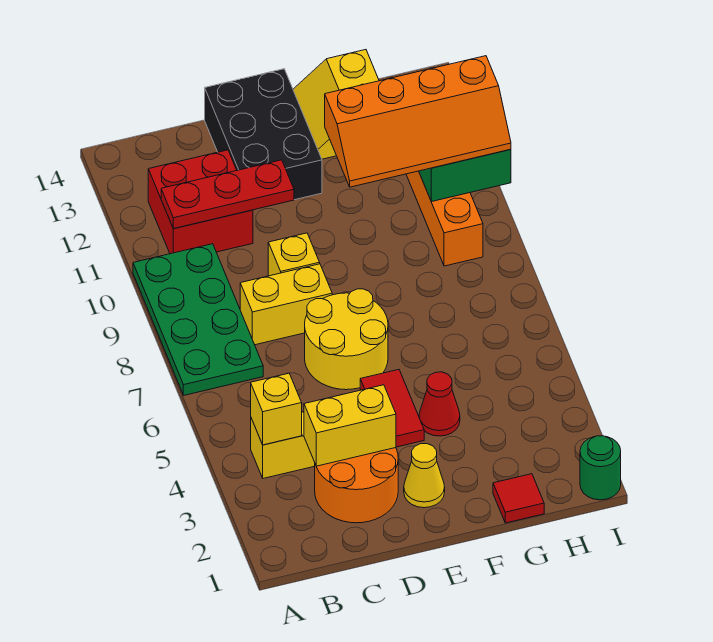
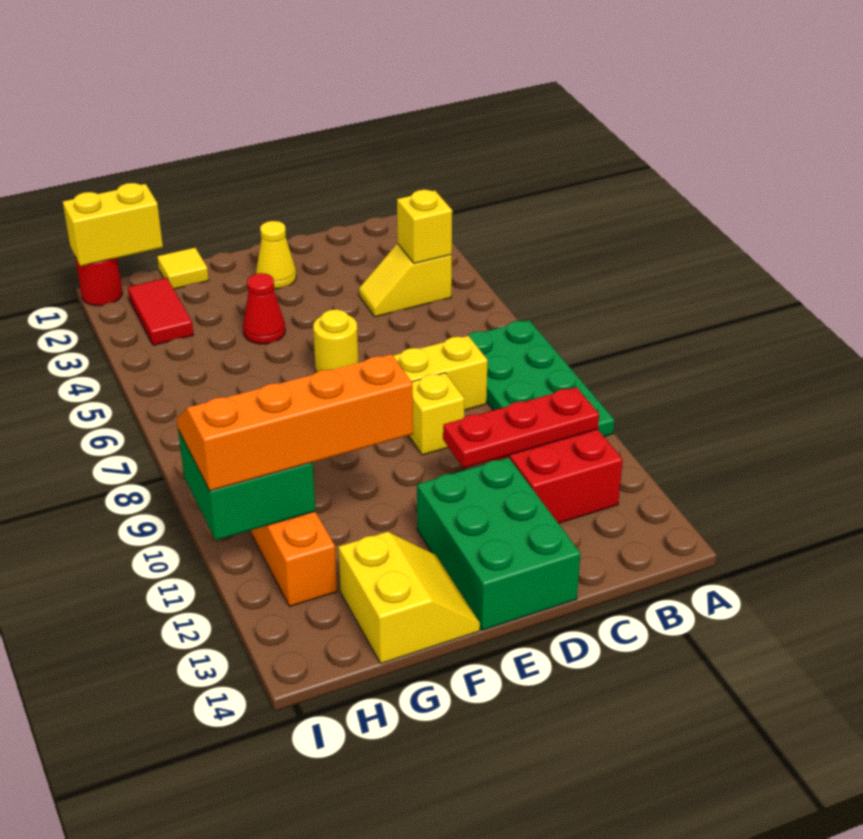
orange round brick C2:D3 level 1 -> none
yellow brick C3:D3 level 2 -> yellow brick H1:I1 level 2
yellow round brick D6:E7 level 1 -> yellow round brick E6 level 1
black brick D12:E14 level 1 -> green brick D12:E14 level 1
red tile E4:E5 level 1 -> red tile H2:H3 level 1
red tile G1 level 1 -> yellow tile G1 level 1
green round brick I1 level 1 -> red round brick I1 level 1

